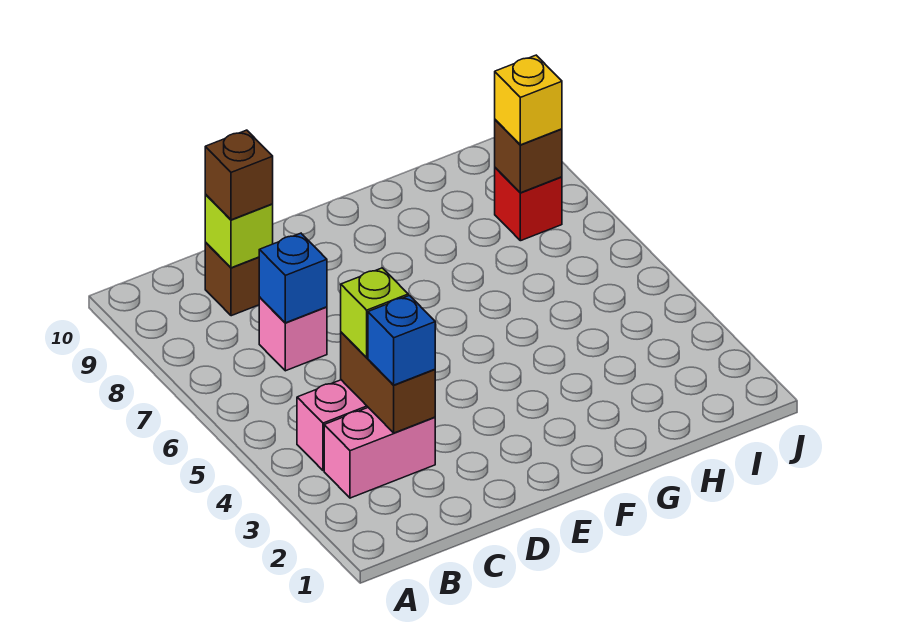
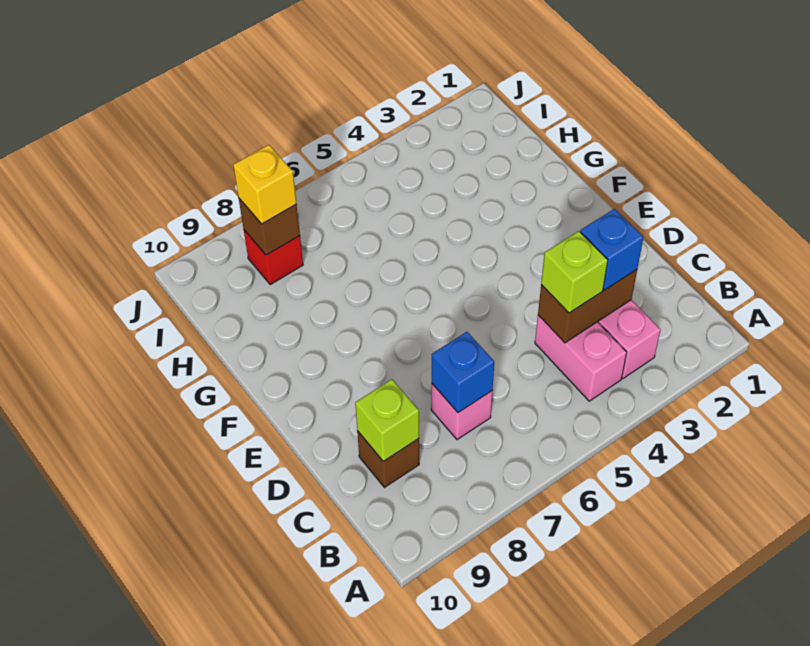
brown brick C9 level 3 -> none

